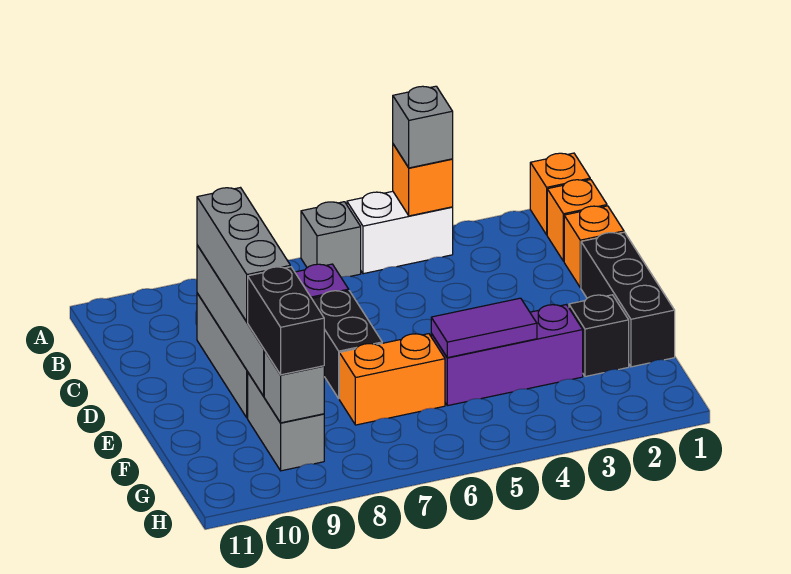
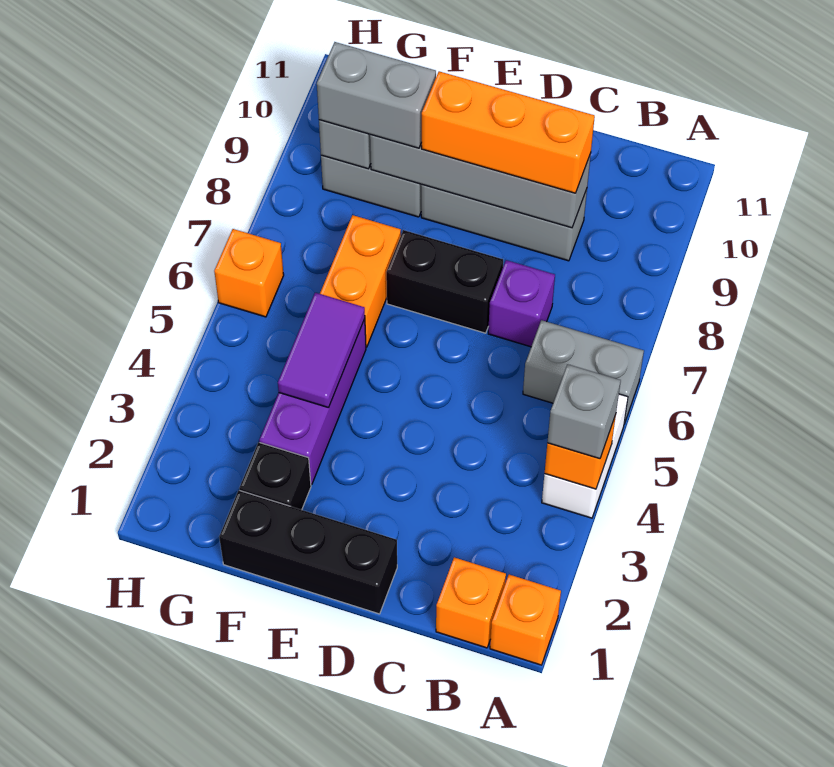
grey brick A6 level 1 -> grey brick A6:B6 level 1
orange brick C1 level 1 -> orange brick H6 level 1
grey brick C9:E9 level 3 -> orange brick C9:E9 level 3
black brick F9:G9 level 3 -> grey brick F9:G9 level 3

